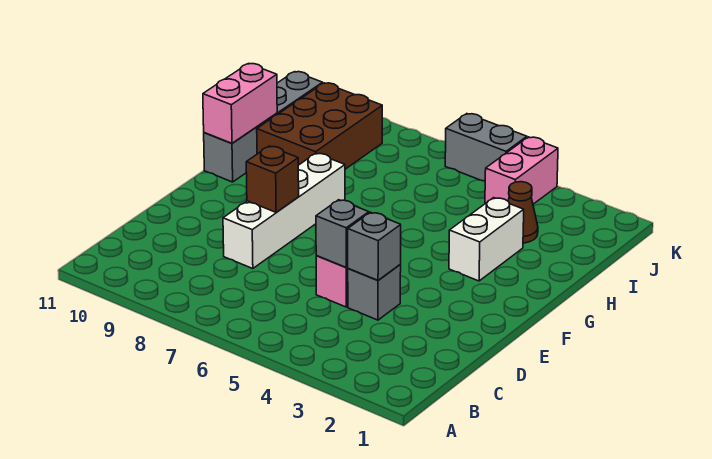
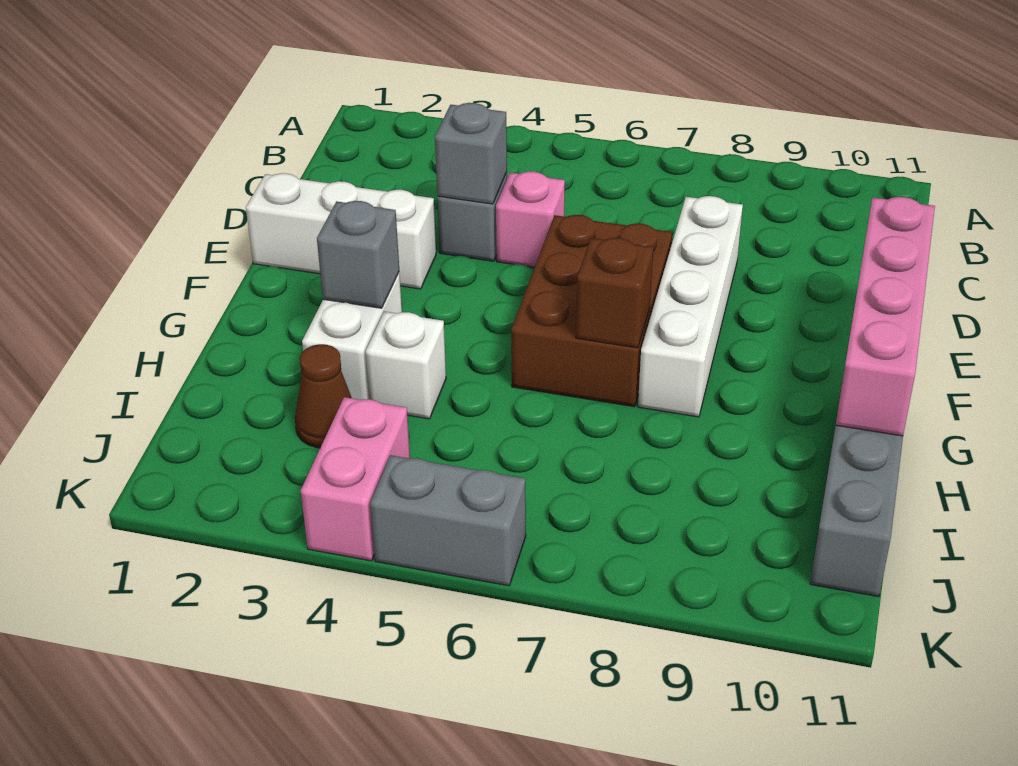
grey brick D5 level 2 -> grey brick G3 level 2
none -> white brick E1:E3 level 1
brown brick E8 level 2 -> brown brick G7 level 2
pink brick G11:H11 level 2 -> pink brick E11:H11 level 2
none -> white brick H4 level 1
brown brick H9:J10 level 1 -> brown brick E6:G7 level 1

